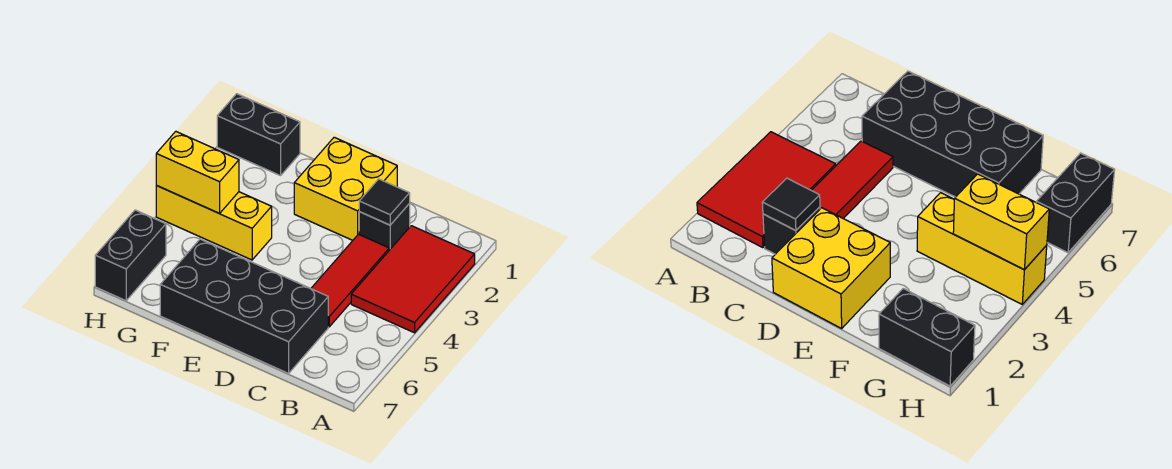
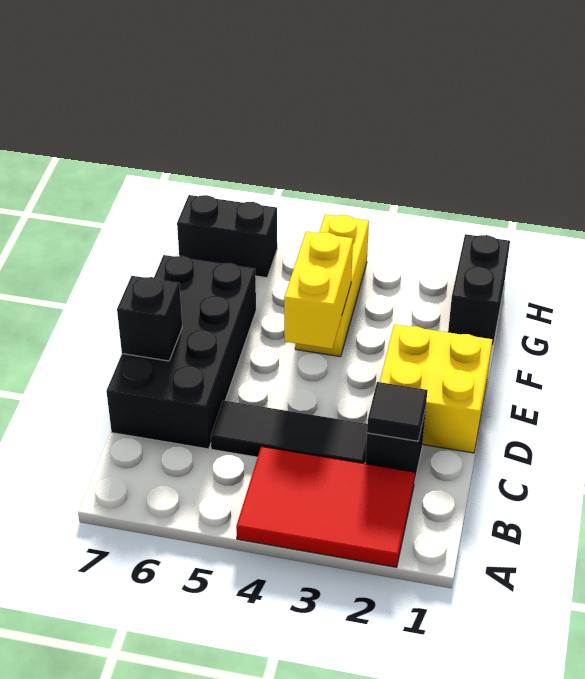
red tile C3:C5 level 1 -> black tile C3:C5 level 1
none -> black brick D7 level 2
yellow brick G4:H4 level 2 -> yellow brick E4:F4 level 2

